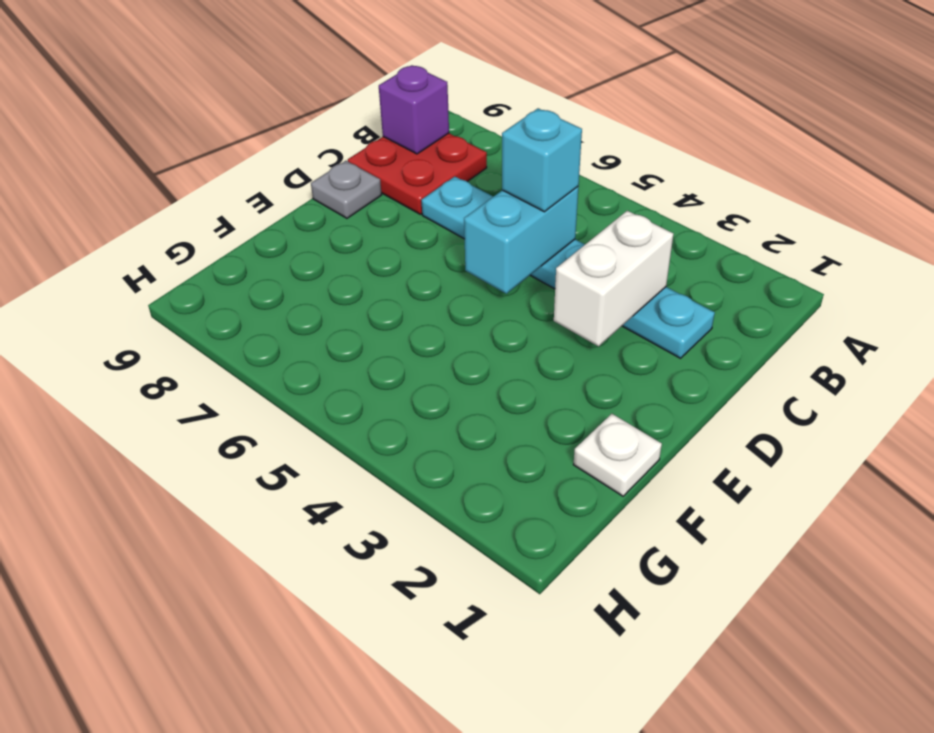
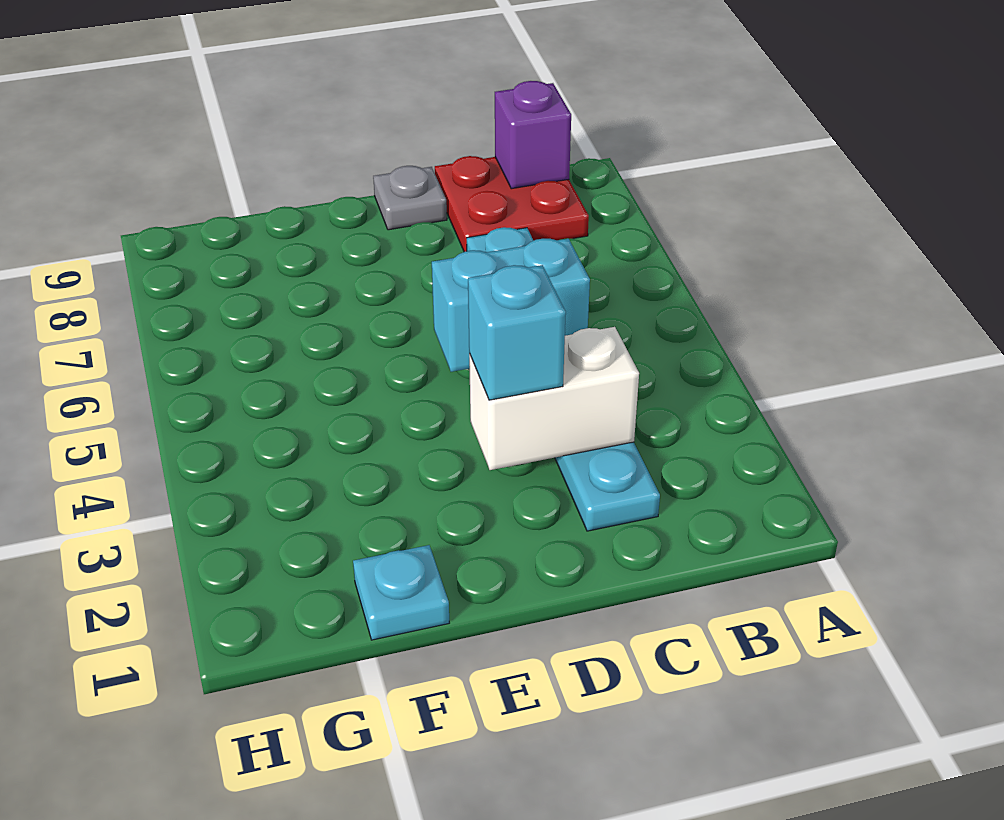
cyan brick C5 level 3 -> cyan brick D3 level 3
white plate F1 level 1 -> cyan plate F1 level 1

